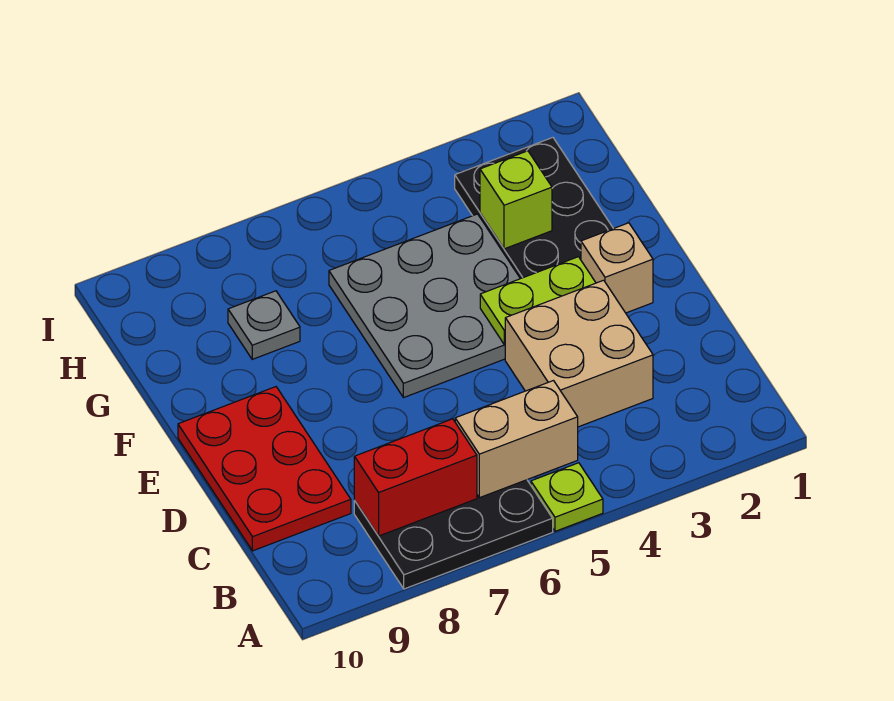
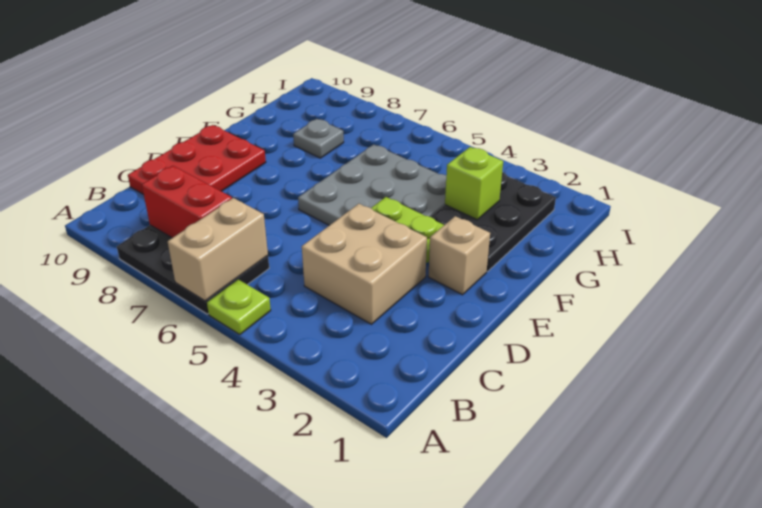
tan brick B5:B6 level 2 -> tan brick A6:B6 level 2

